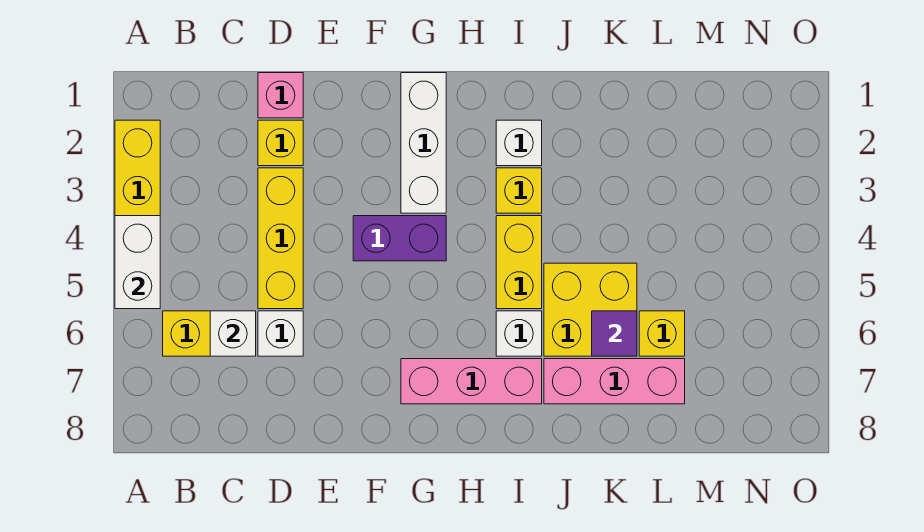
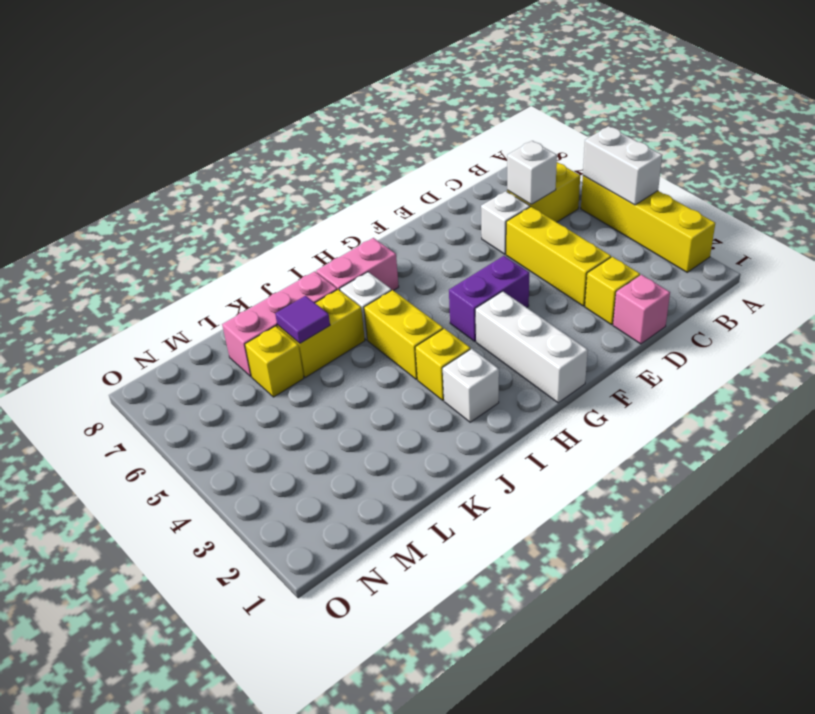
pink brick G7:I7 level 1 -> pink brick H7:I7 level 1
yellow brick J5:K6 level 1 -> yellow brick J6:K6 level 1

